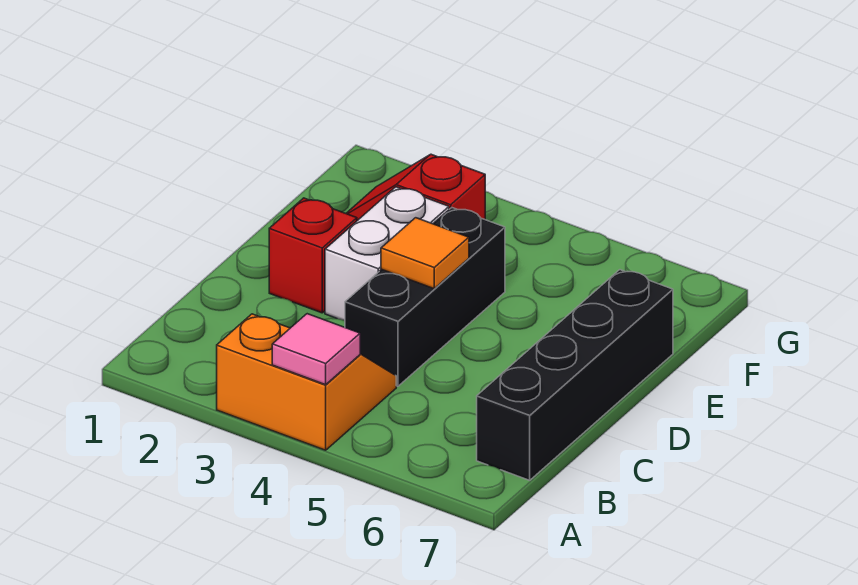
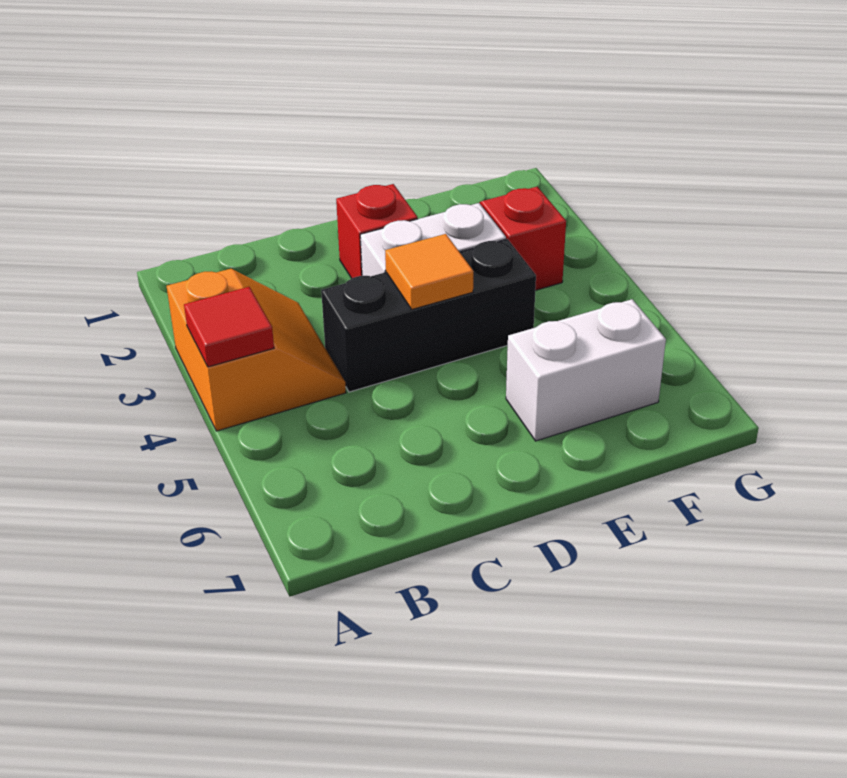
pink tile A4 level 2 -> red tile A4 level 2
black brick B7:E7 level 1 -> none
none -> white brick E6:F6 level 1

